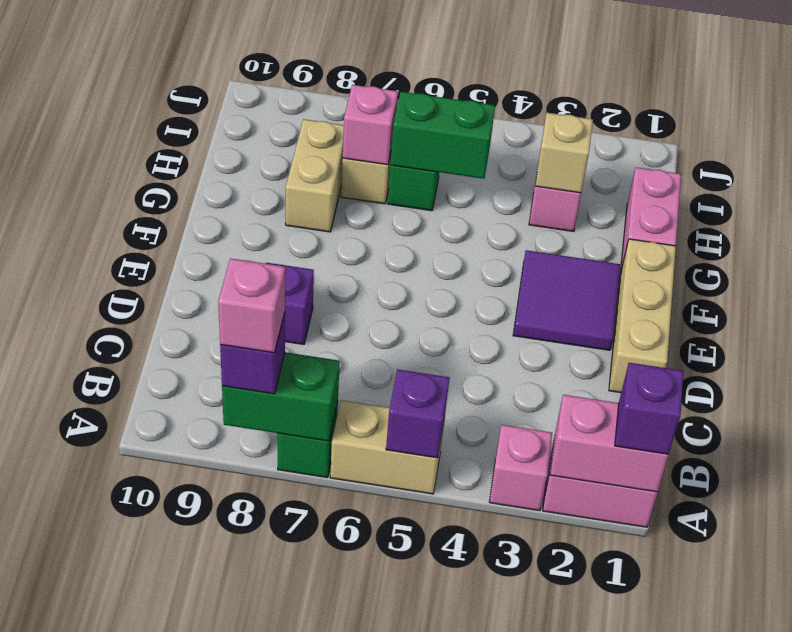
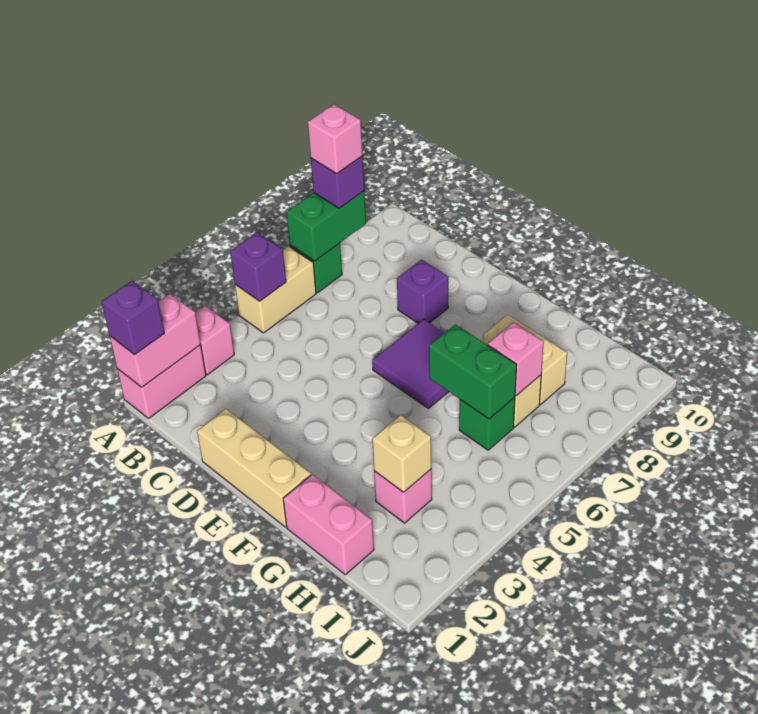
purple tile E2:F3 level 1 -> purple tile E6:F7 level 1
green brick H5:H6 level 2 -> green brick G6:H6 level 2

